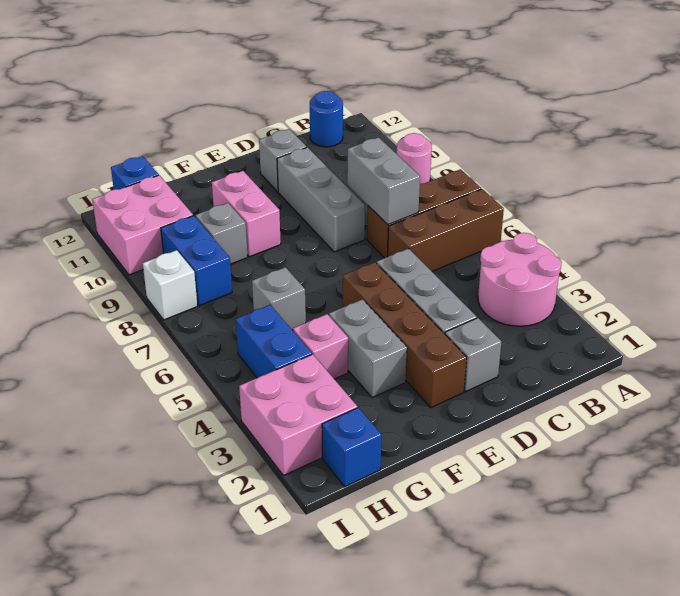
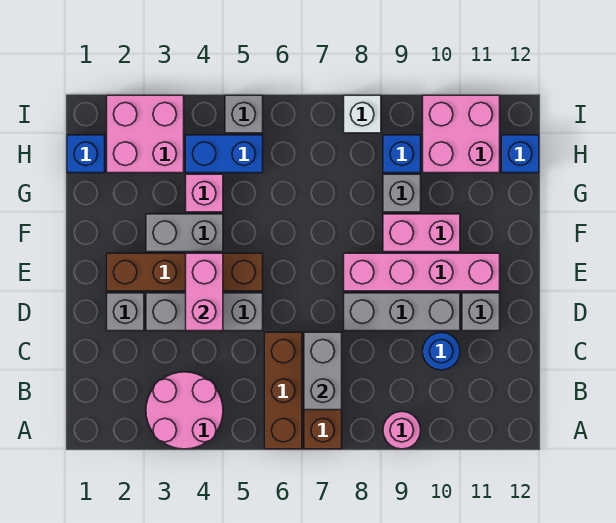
blue round brick B12 level 1 -> blue round brick C10 level 1
grey brick C7:C8 level 2 -> grey brick B7:C7 level 2
none -> pink brick D4:E4 level 2
none -> pink brick E8:E11 level 1
grey brick G6 level 1 -> grey brick I5 level 1
blue brick H8:H9 level 1 -> blue brick H9 level 1

